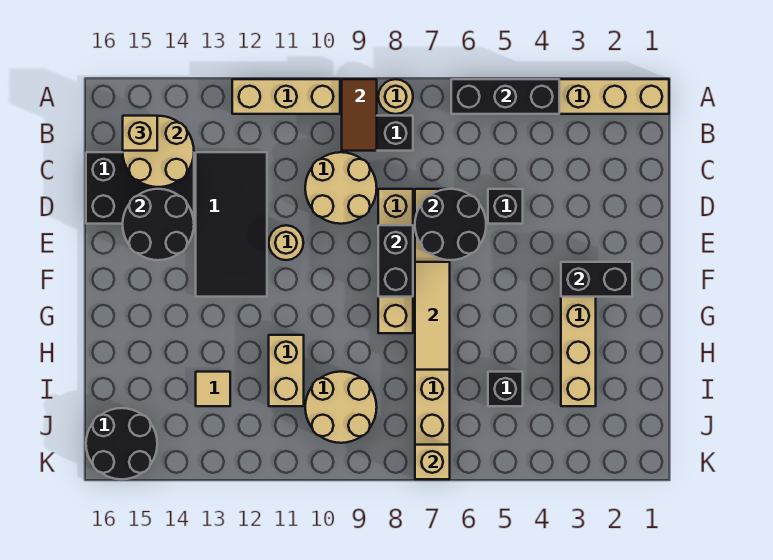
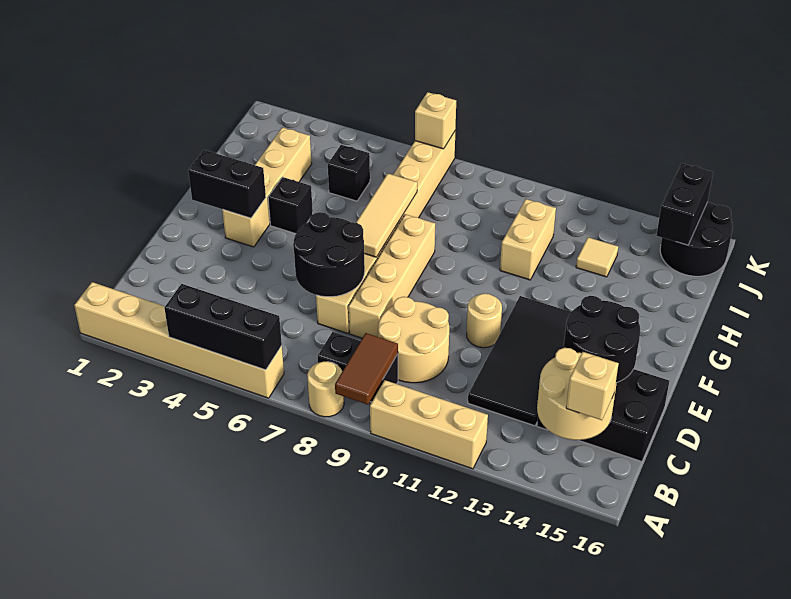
black brick D5 level 1 -> black brick G4 level 1
black brick E8:F8 level 2 -> black brick J15:K15 level 2
tan round brick I9:J10 level 1 -> none

